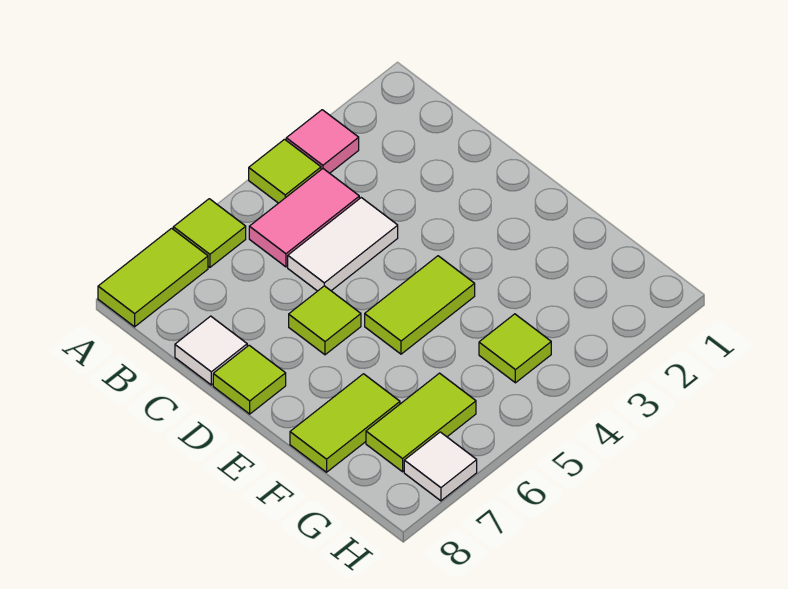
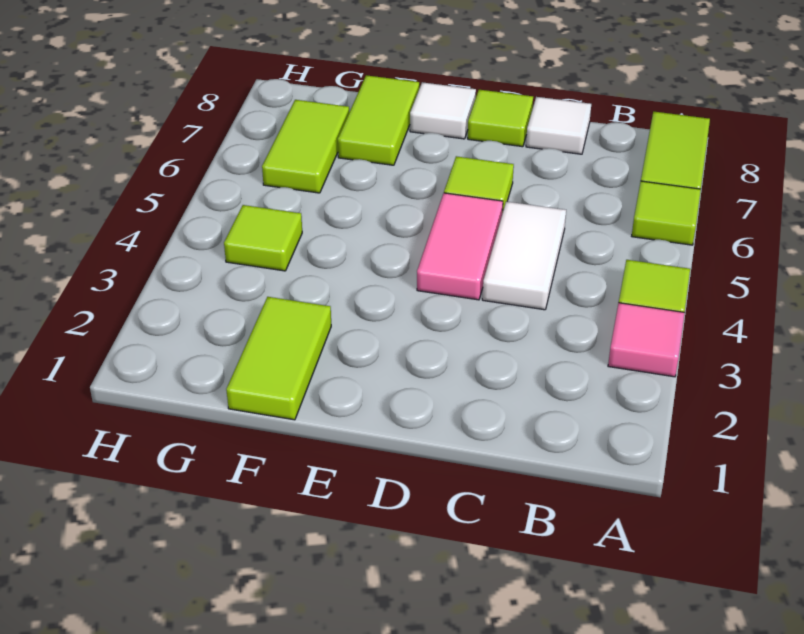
pink tile B4:B5 level 1 -> pink tile D4:D5 level 1
lime tile E4:E5 level 1 -> lime tile F1:F2 level 1
white tile H7 level 1 -> white tile E8 level 1

